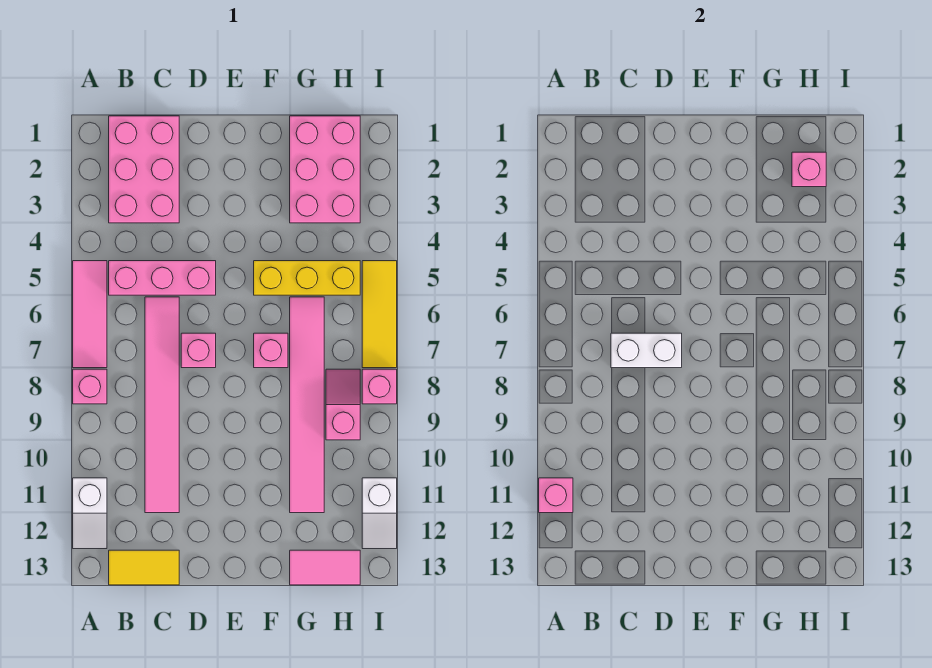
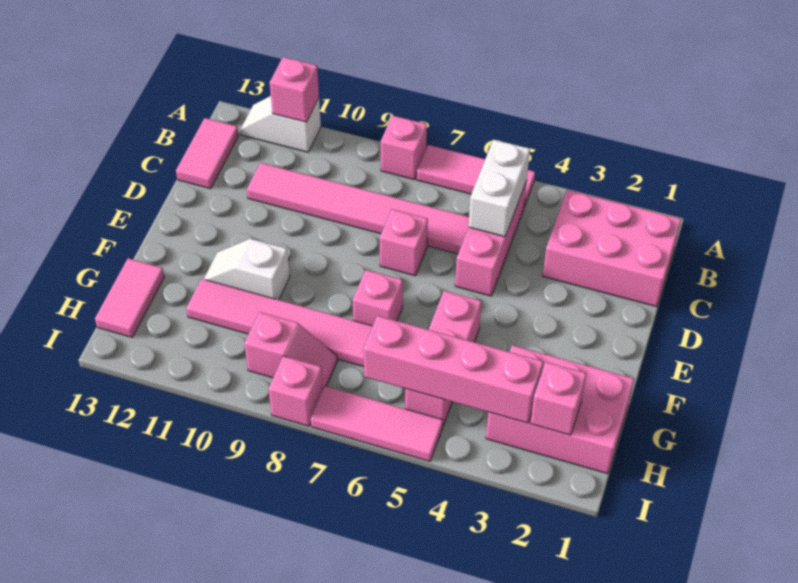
yellow tile B13:C13 level 1 -> pink tile B13:C13 level 1
white brick C7:D7 level 2 -> white brick B5:C5 level 2
yellow brick F5:H5 level 1 -> pink brick F5:H5 level 1
none -> pink brick H3:H6 level 2
yellow tile I5:I7 level 1 -> pink tile I5:I7 level 1
white slope I11:I12 level 1 top 11 -> white slope F10:F11 level 1 top 10

